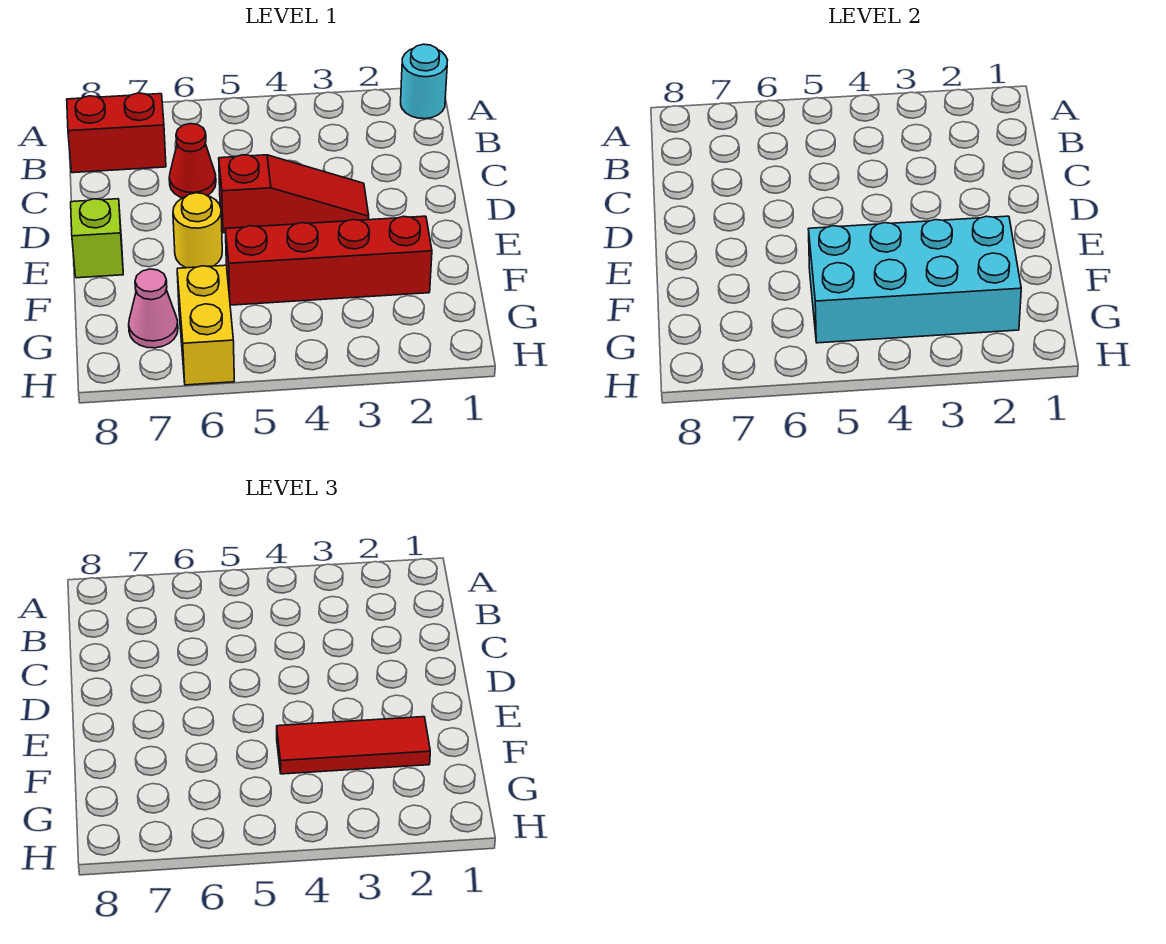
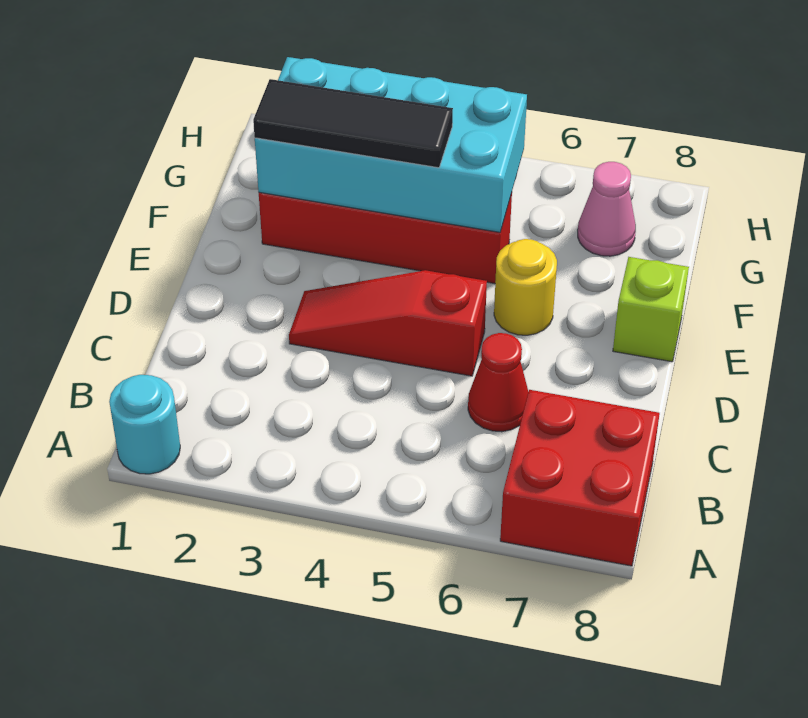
red brick B7:B8 level 1 -> red brick A7:B8 level 1
red tile F2:F4 level 3 -> black tile F2:F4 level 3
yellow brick G6:H6 level 1 -> none

